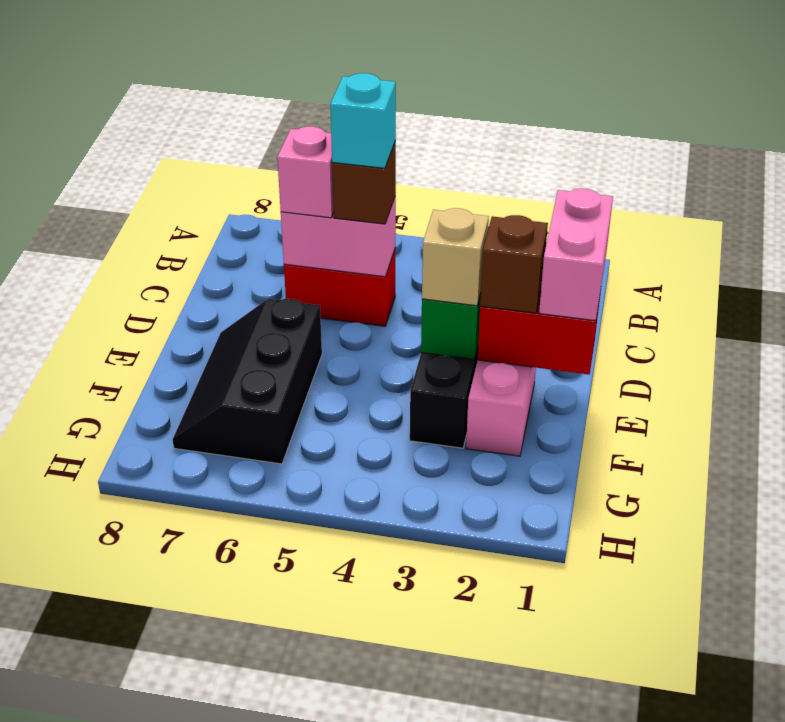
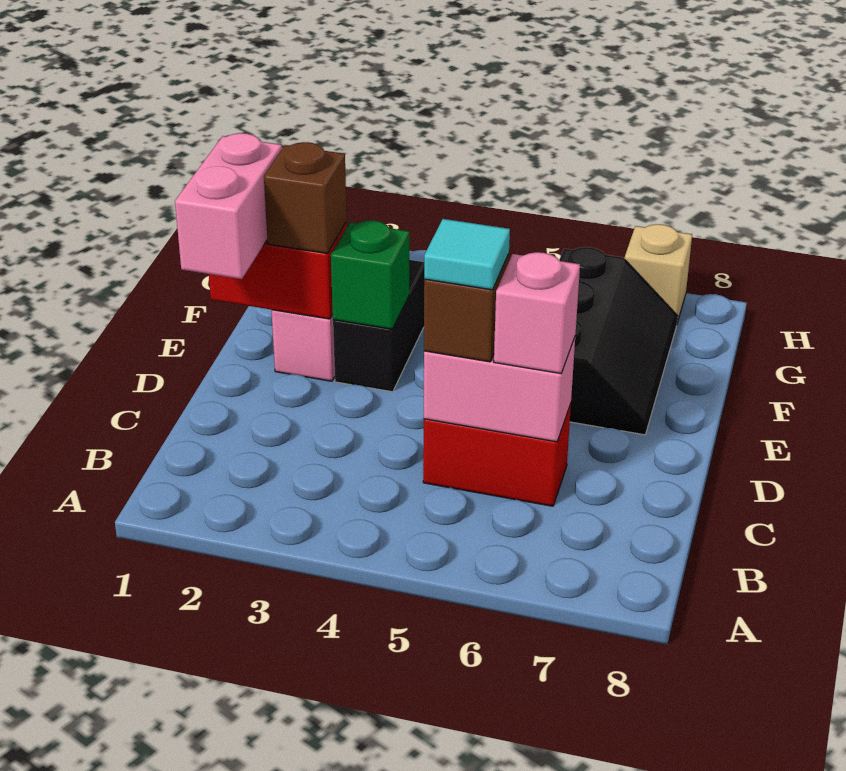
cyan brick C5 level 4 -> cyan tile C5 level 4
tan brick E3 level 3 -> tan brick H7 level 1

